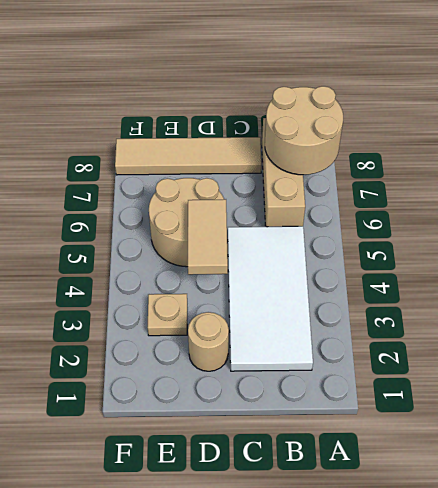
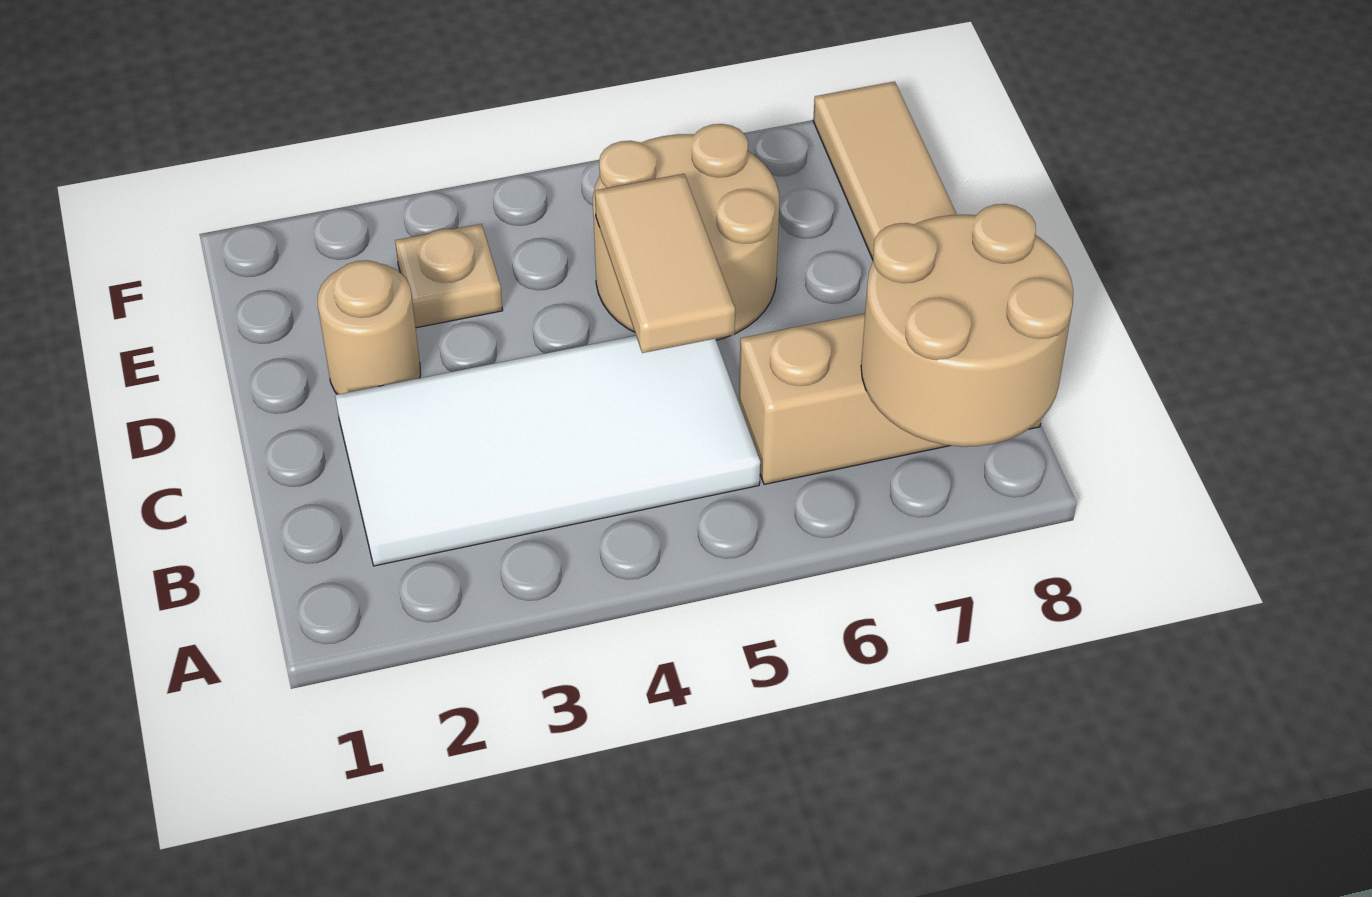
tan tile D4:D5 level 2 -> tan tile C5:D5 level 2

